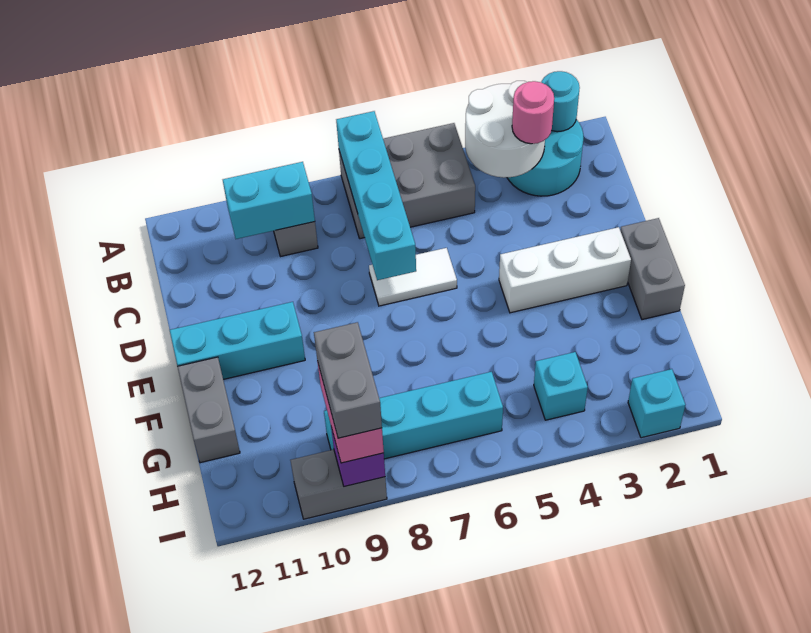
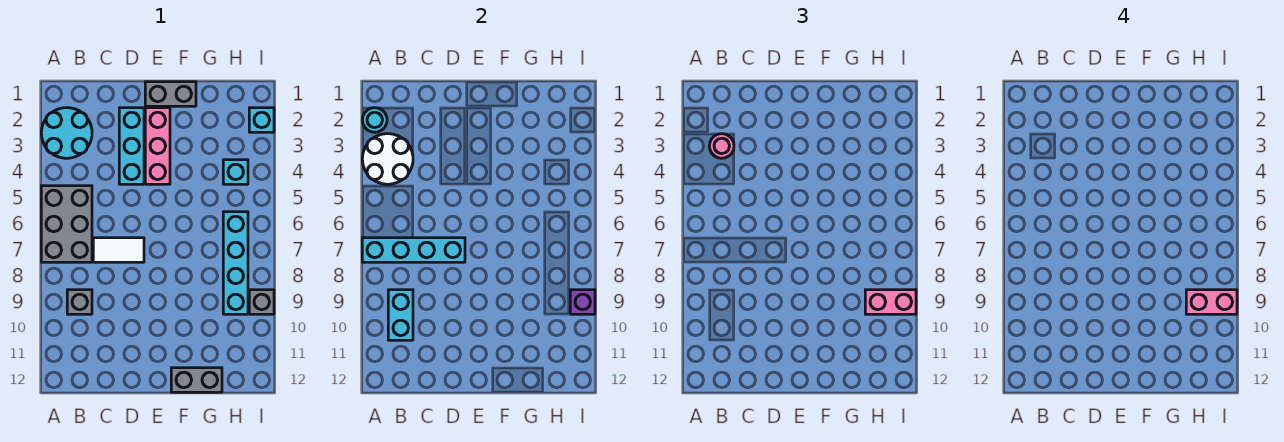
white tile D6:D7 level 1 -> white tile C7:D7 level 1
white brick E2:E4 level 1 -> pink brick E2:E4 level 1
cyan brick E10:E12 level 1 -> cyan brick D2:D4 level 1
grey brick H9:I9 level 4 -> pink brick H9:I9 level 4
grey brick I9:I10 level 1 -> grey brick I9 level 1

